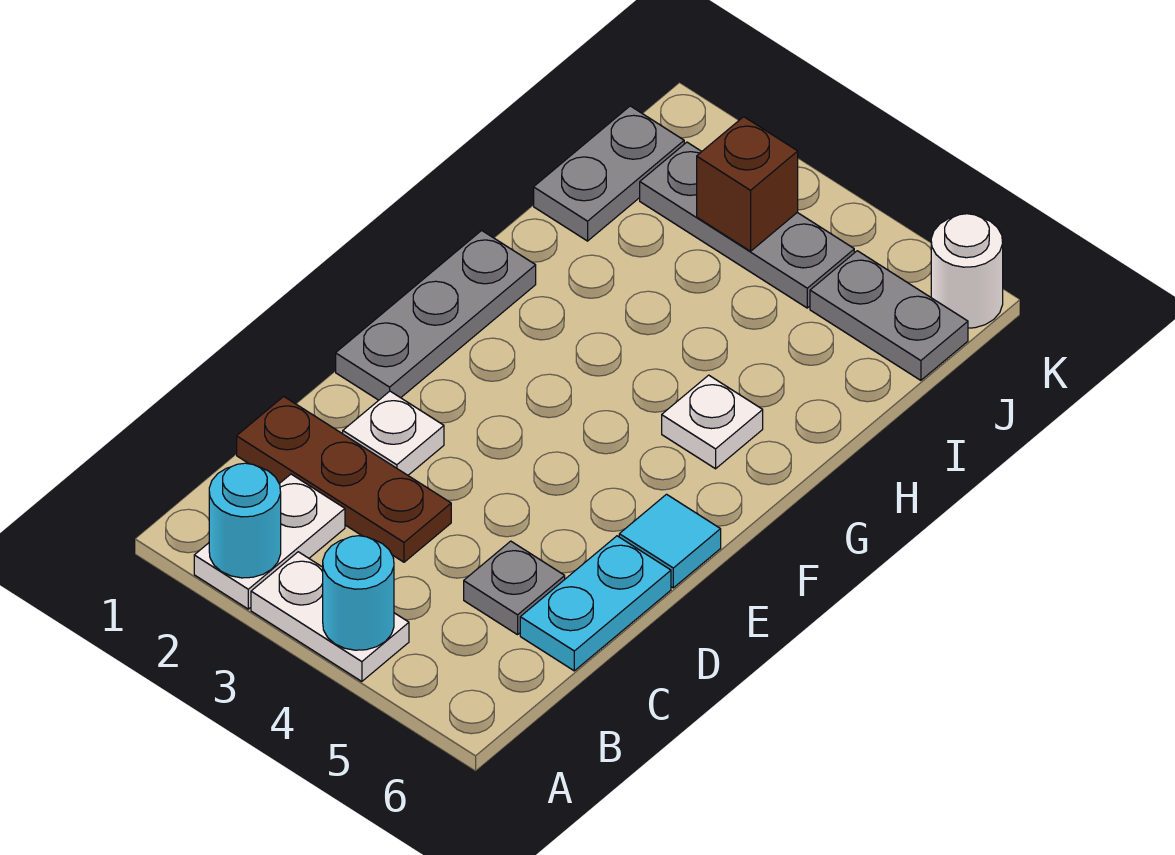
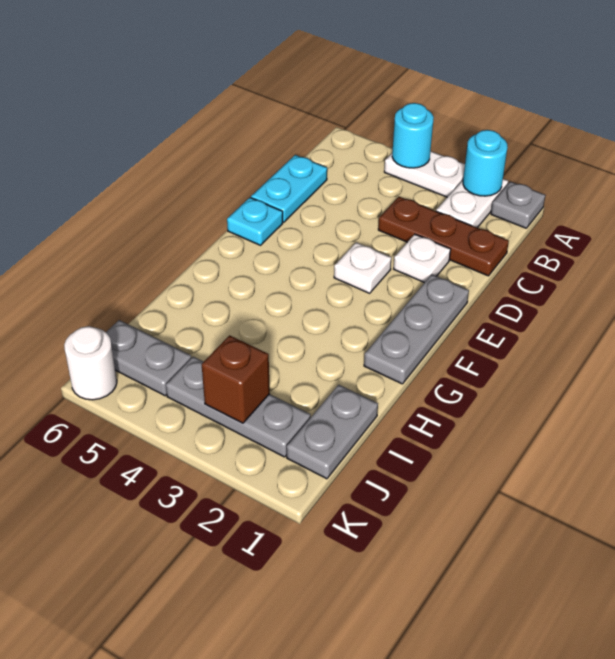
grey plate C5 level 1 -> grey plate A1 level 1
cyan tile E6 level 1 -> cyan plate E6 level 1
white plate G5 level 1 -> white plate E3 level 1

